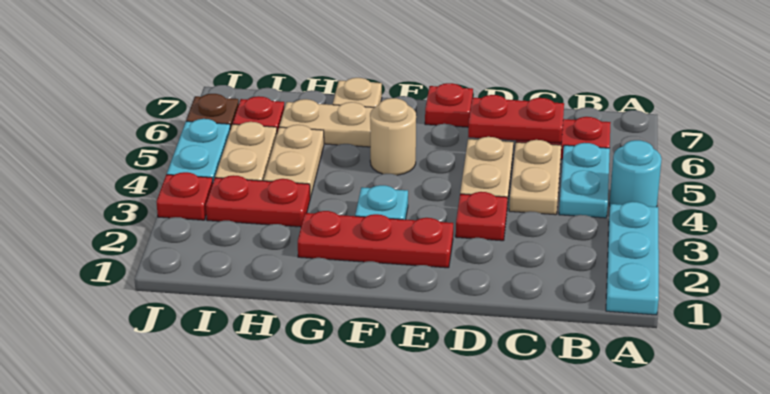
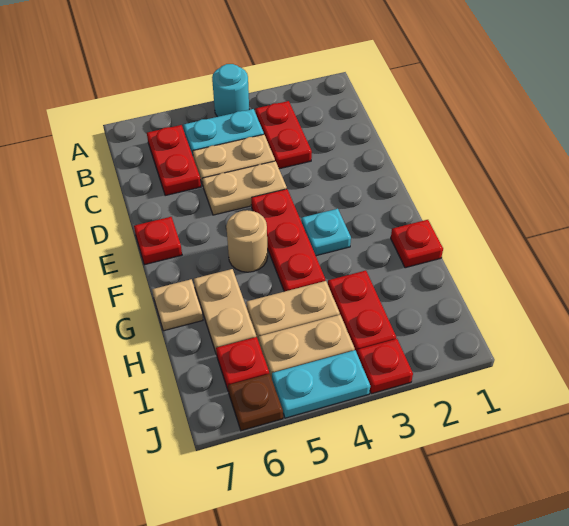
cyan plate A1:A3 level 1 -> none
red plate C6:D6 level 2 -> red plate B3:C3 level 1
red plate D3 level 1 -> red plate G1 level 1
red plate E2:G2 level 1 -> red plate E4:G4 level 1

